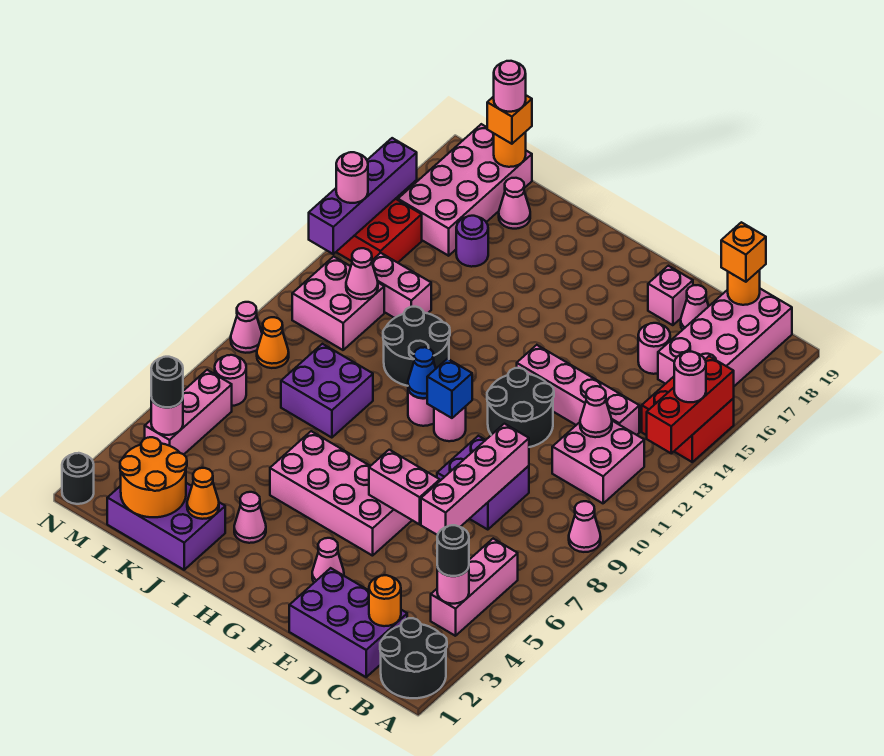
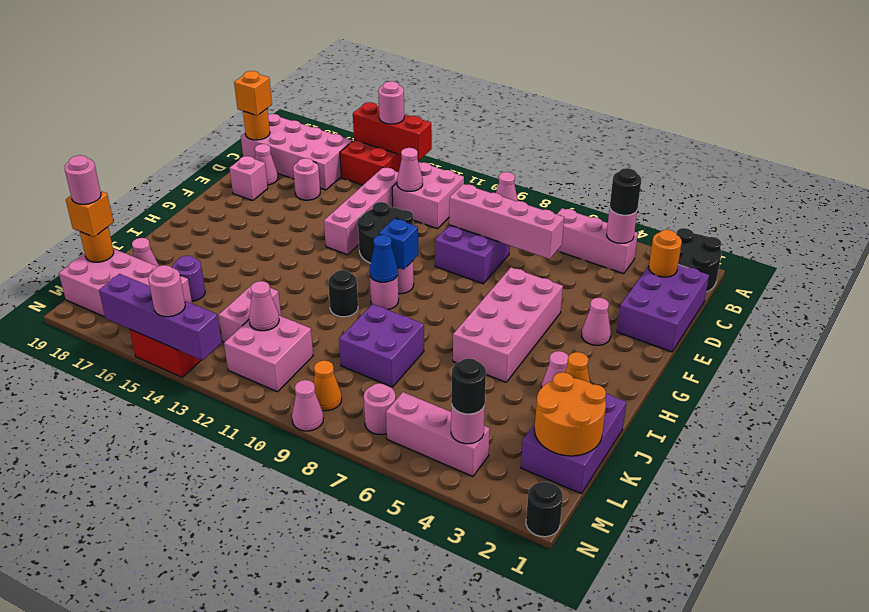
pink brick E6:F6 level 2 -> none
black round brick I11:J12 level 1 -> black round brick I11 level 1

